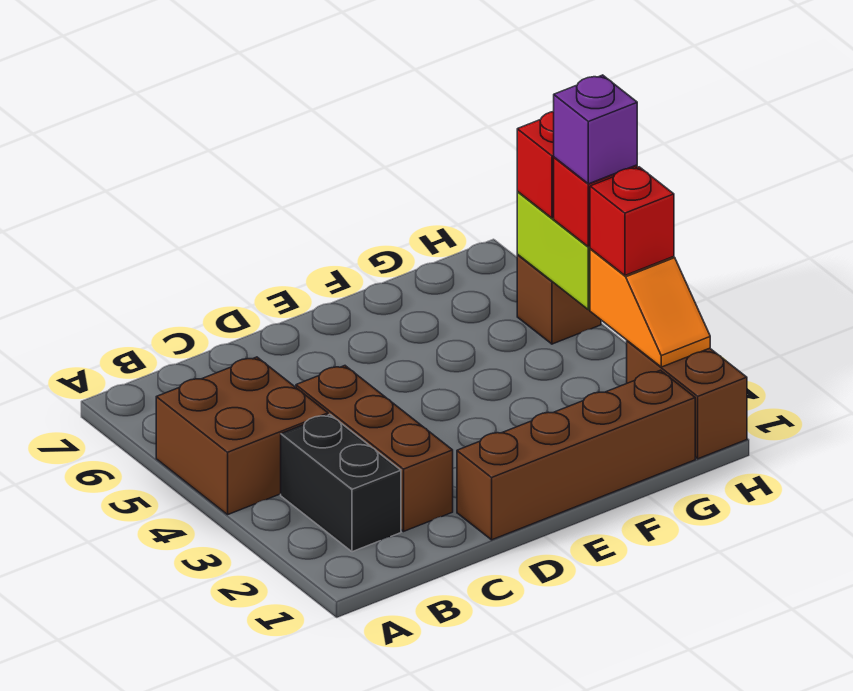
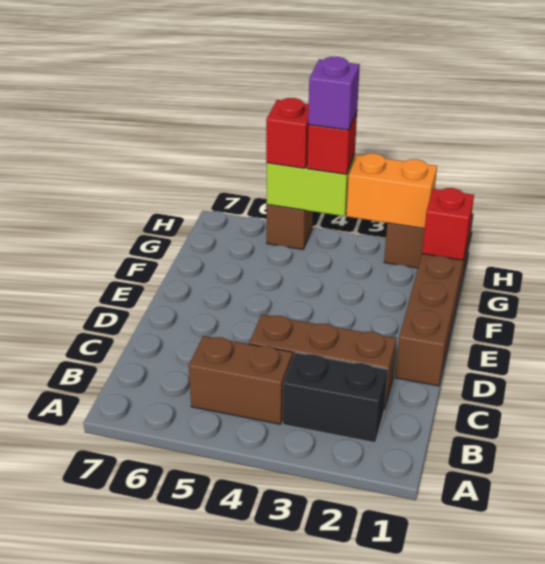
brown brick A4:B5 level 1 -> brown brick B4:B5 level 1
orange slope H2:H3 level 2 top 3 -> orange brick H2:H3 level 2
red brick H3 level 3 -> red brick G1 level 2

